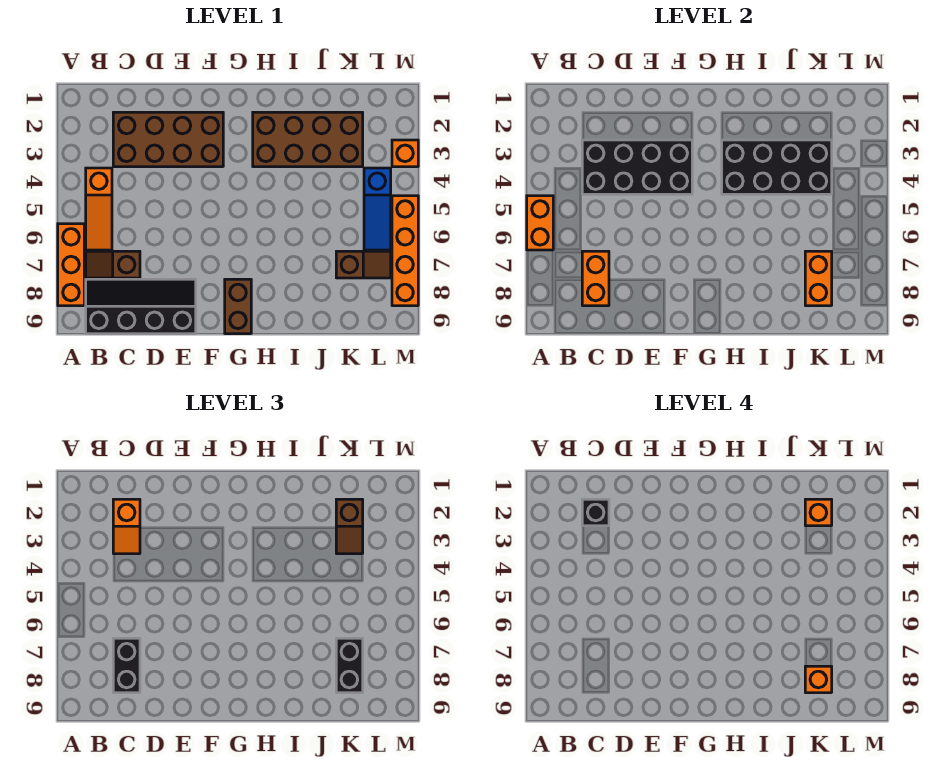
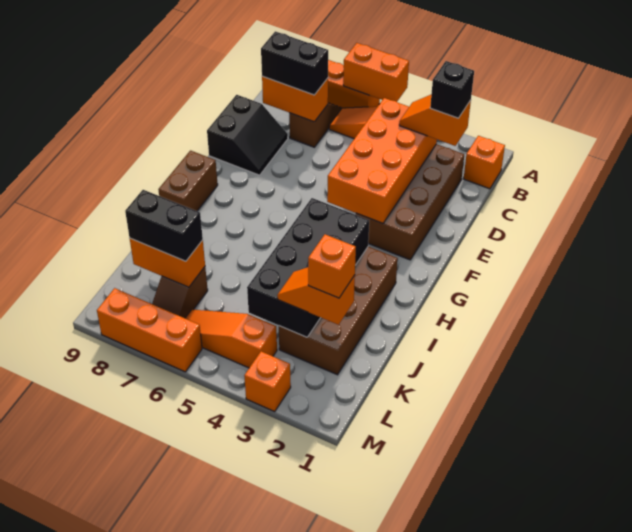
black slope B8:E9 level 1 top 9 -> black slope D8:E9 level 1 top 9
black brick C3:F4 level 2 -> orange brick C3:F4 level 2
brown brick G8:G9 level 1 -> brown brick G9:H9 level 1
brown slope K2:K3 level 3 top 2 -> orange slope K2:K3 level 3 top 2
orange brick K8 level 4 -> orange brick B1 level 1
blue slope L4:L6 level 1 top 4 -> orange slope L4:L6 level 1 top 4
orange brick M5:M8 level 1 -> orange brick M6:M8 level 1

